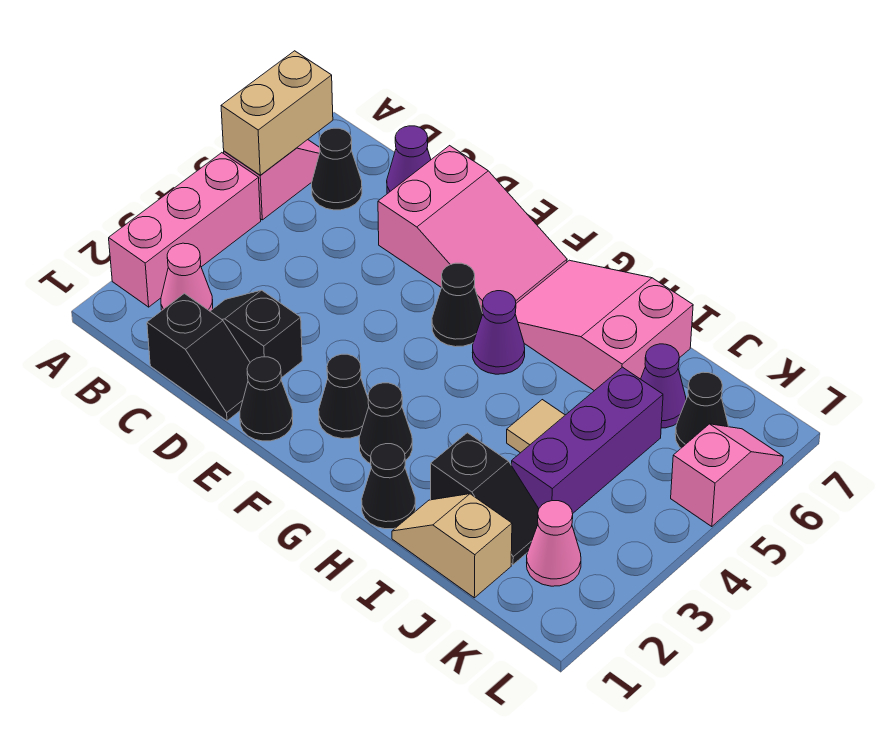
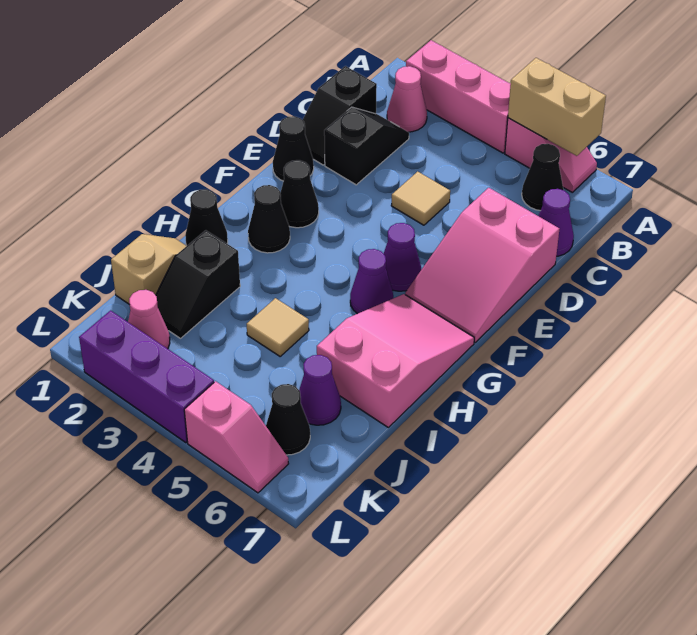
none -> tan tile D4 level 1
black cone F5 level 1 -> purple cone F5 level 1
purple brick J3:J5 level 1 -> purple brick L2:L4 level 1

